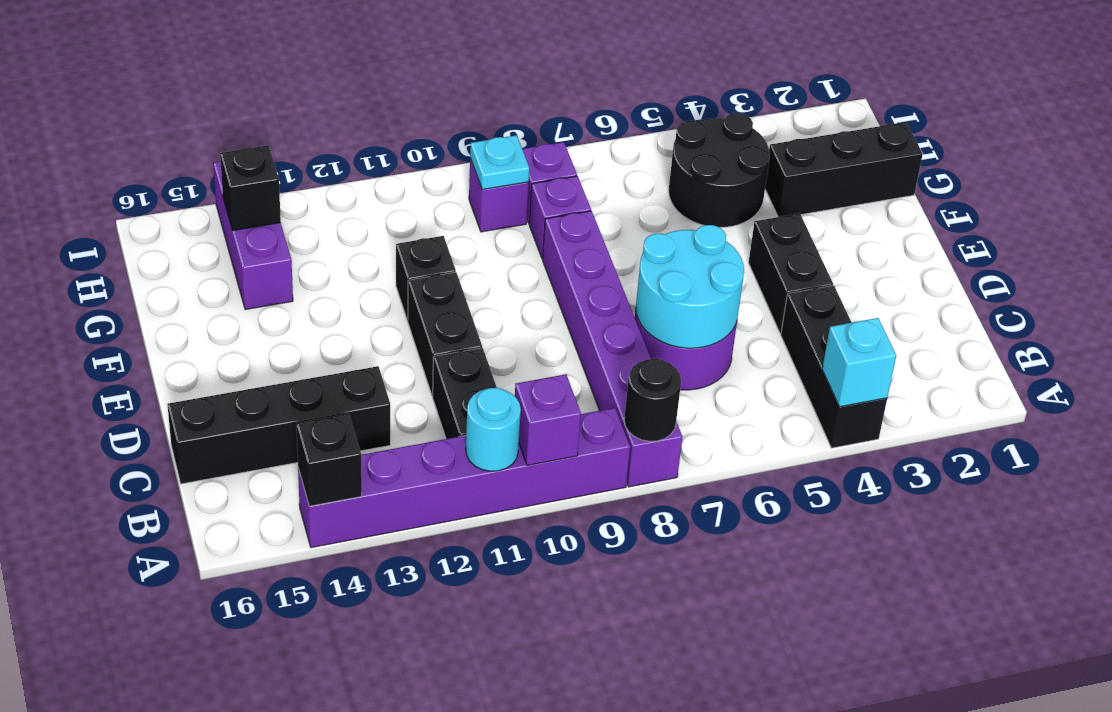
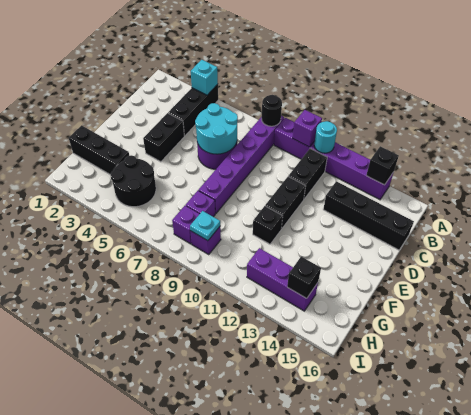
purple brick G14:I14 level 1 -> purple brick H12:H14 level 1

